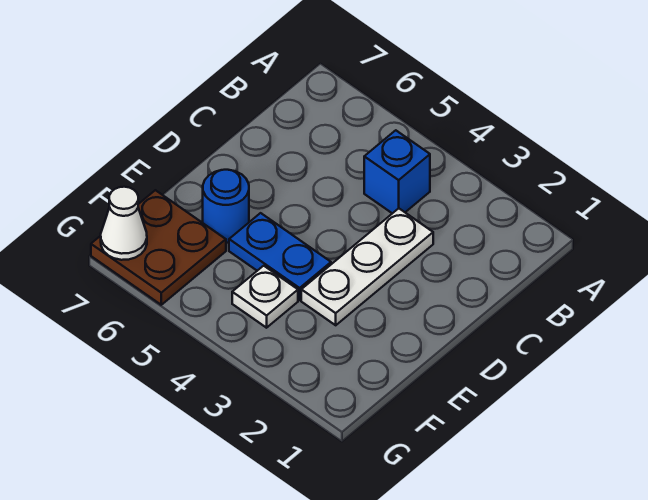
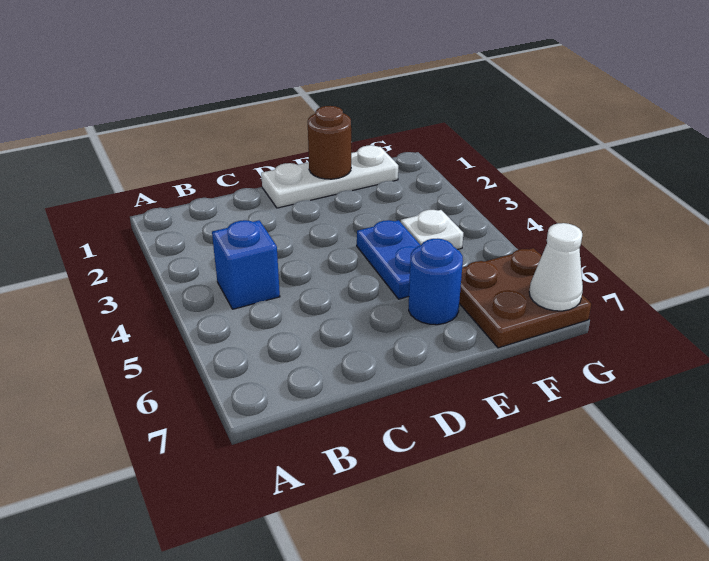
white plate C3:E3 level 1 -> white plate D1:F1 level 1
none -> brown round brick E1 level 2

